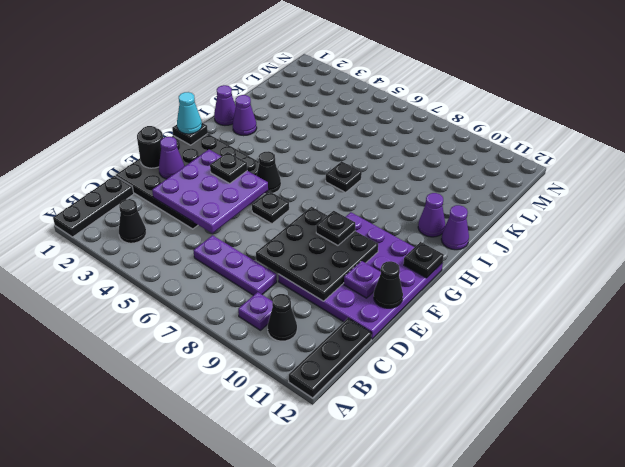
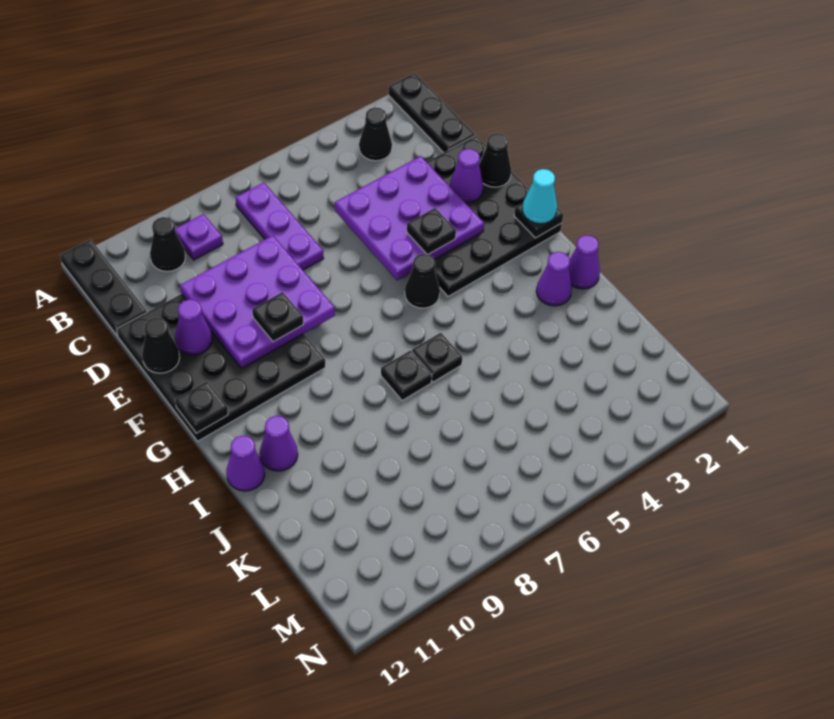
purple plate C6:C8 level 1 -> purple plate B7:D7 level 1
black plate D8:F10 level 2 -> purple plate D8:F10 level 2
purple plate D9:G12 level 1 -> black plate D9:G12 level 1
black round brick E1 level 2 -> black cone E1 level 2
purple plate E11 level 2 -> purple cone E11 level 2
black plate F6 level 1 -> black plate I6 level 1

